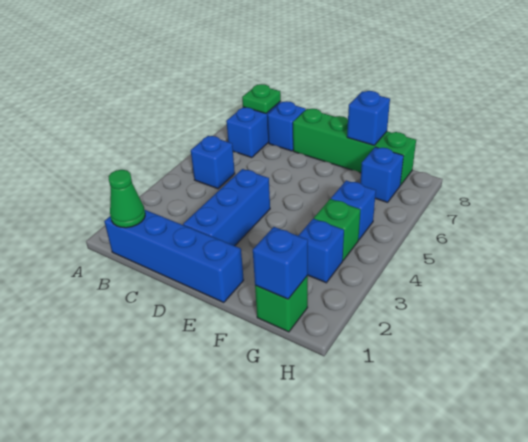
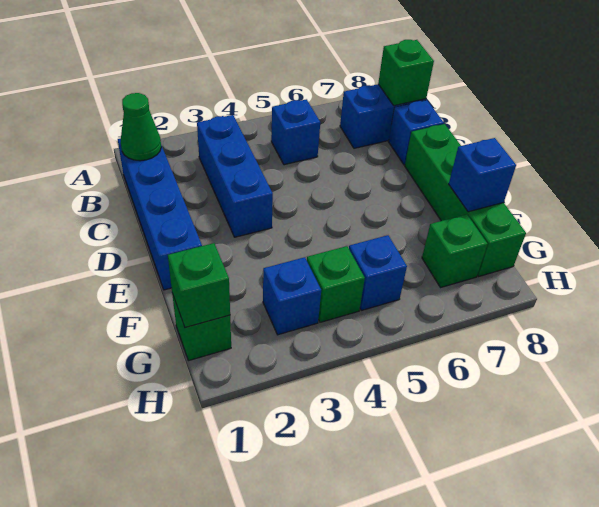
green plate B8 level 2 -> green brick B8 level 2
blue brick D2:D4 level 1 -> blue brick B3:D3 level 1
blue brick G1 level 2 -> green brick G1 level 2
blue brick G7 level 1 -> green brick G7 level 1

